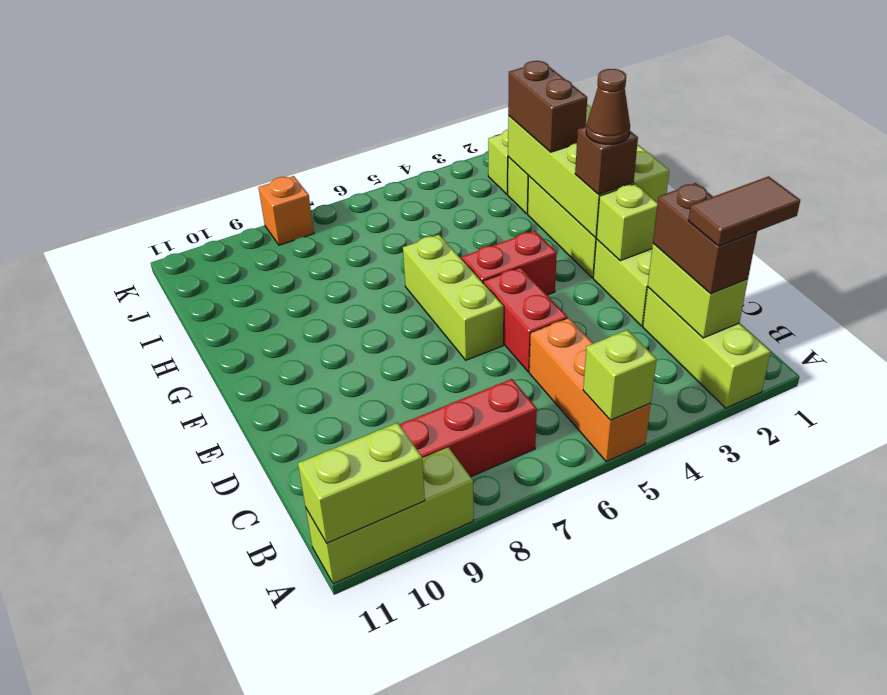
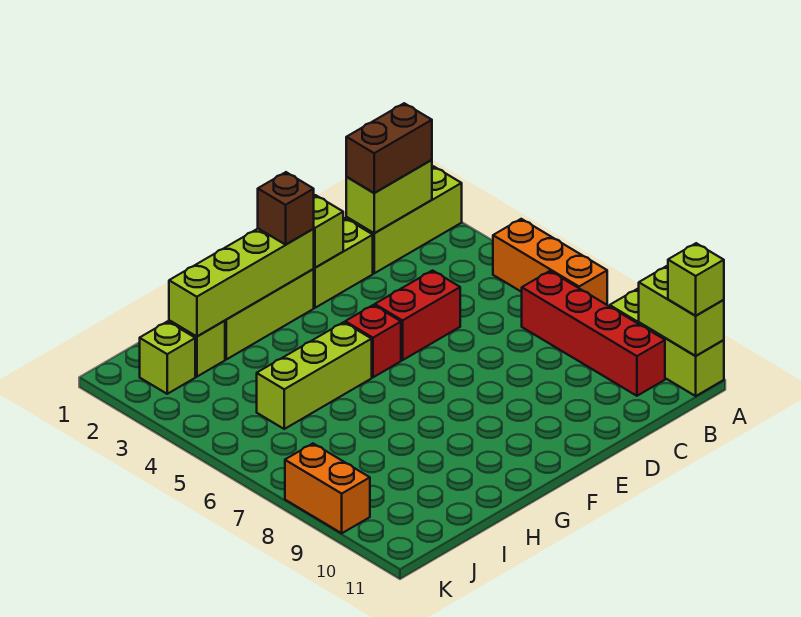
orange brick A5:C5 level 1 -> orange brick A5:A7 level 1
lime brick A5 level 2 -> lime brick A11 level 3
brown tile B1:B2 level 4 -> none
lime brick E6:G6 level 1 -> lime brick G5:I5 level 1
lime brick F1:I2 level 2 -> lime brick F2:I2 level 2
brown cone F2 level 4 -> none
red brick F4:F5 level 1 -> red brick F5 level 1
brown brick H2:I2 level 3 -> none
orange brick K8 level 1 -> orange brick K8:K9 level 1

